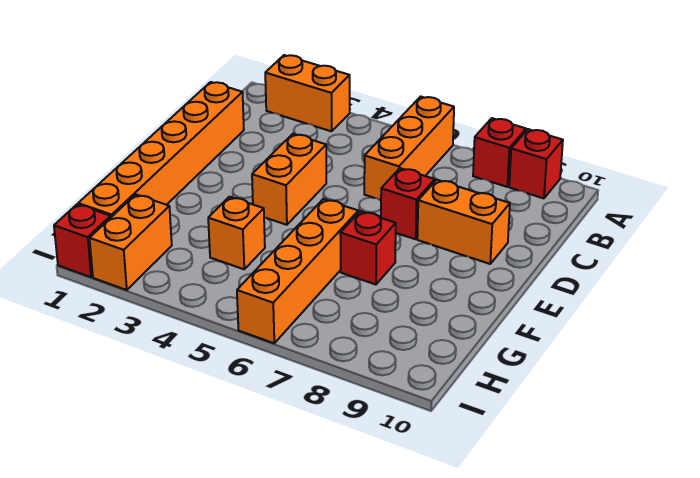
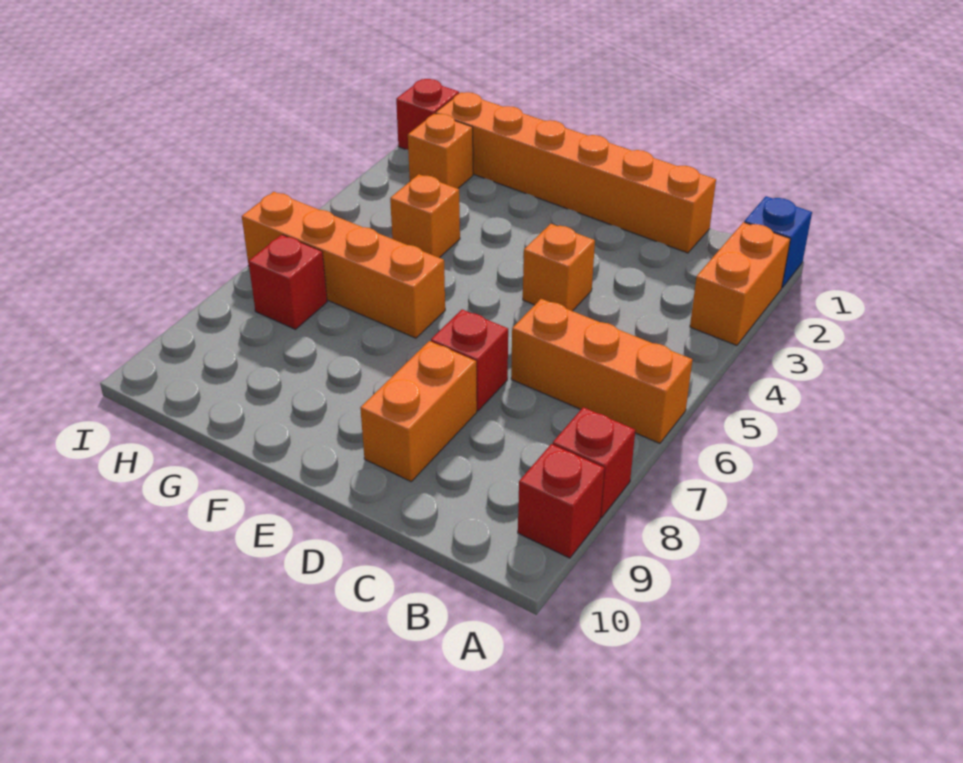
none -> blue brick A1 level 1
orange brick D4:E4 level 1 -> orange brick D4 level 1
red brick F7 level 1 -> red brick H7 level 1
orange brick H2:I2 level 1 -> orange brick H2 level 1

